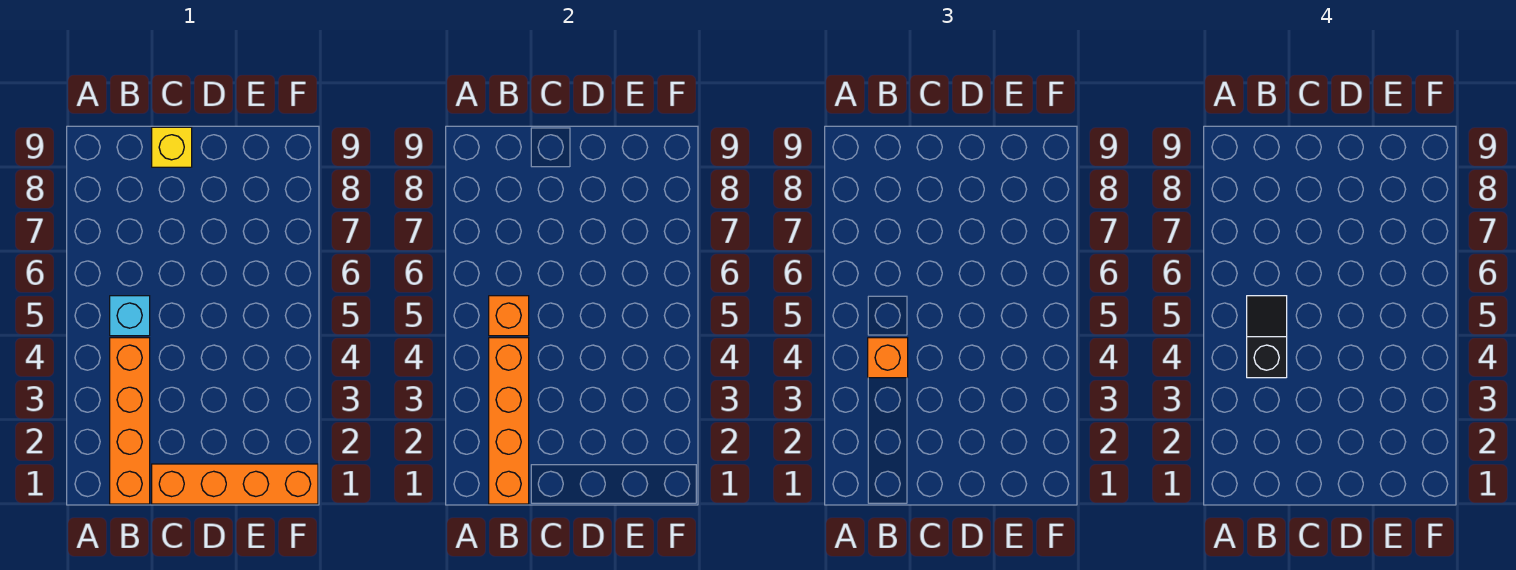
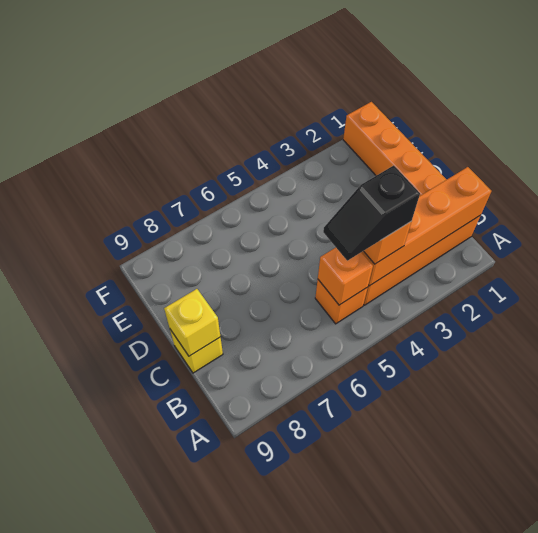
cyan brick B5 level 1 -> orange brick B5 level 1
none -> yellow brick C9 level 2

